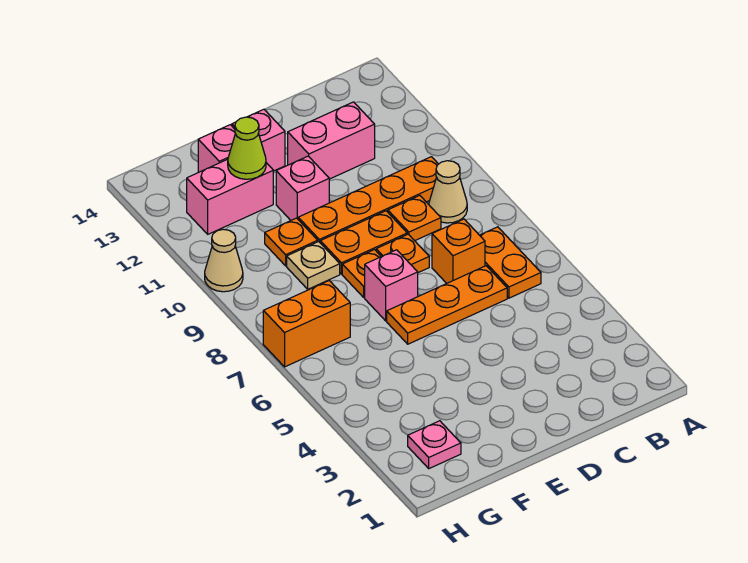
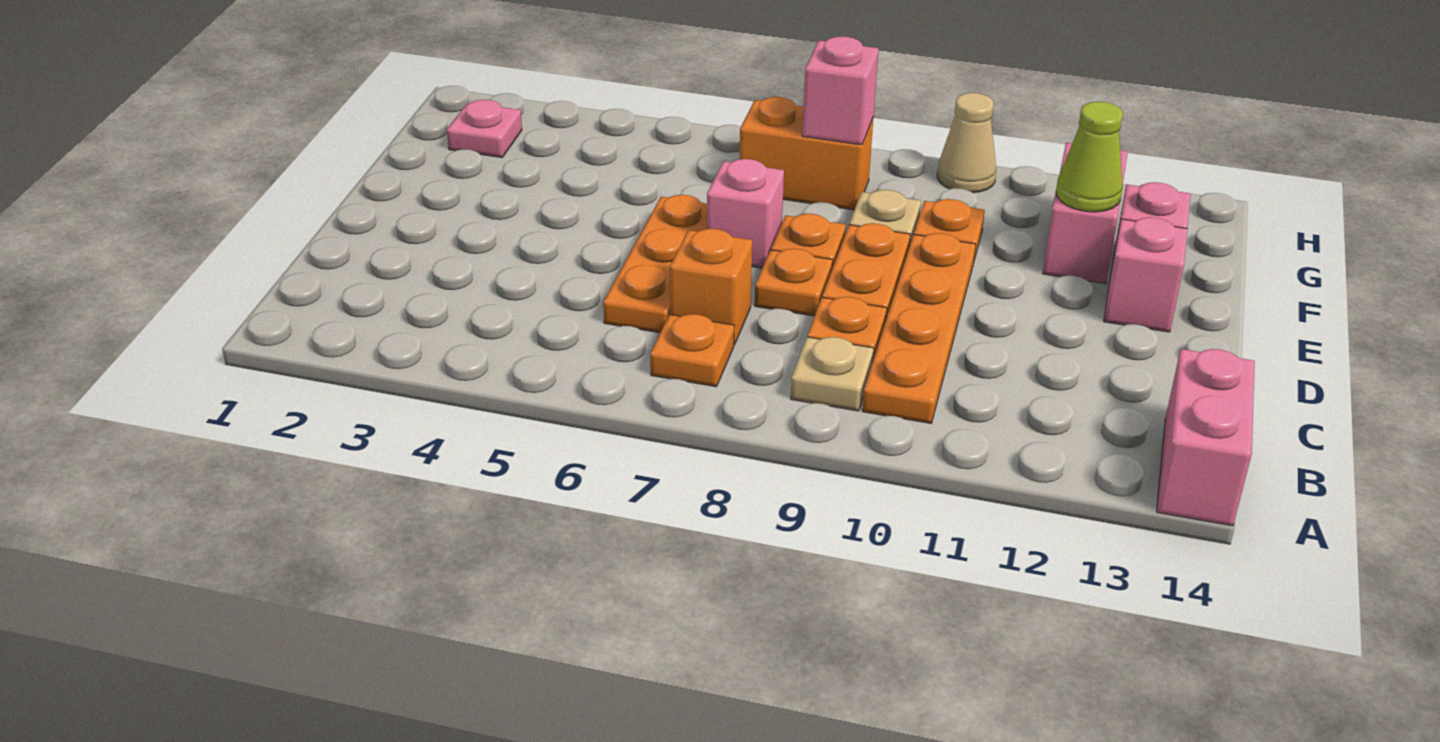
orange plate B6:B7 level 1 -> orange plate B7 level 1
tan cone B9 level 1 -> tan plate B9 level 1
pink brick C12:D12 level 1 -> pink brick A14:B14 level 1
pink brick E11 level 1 -> pink brick G8 level 2
orange brick G7:H7 level 1 -> orange brick G7:G8 level 1

